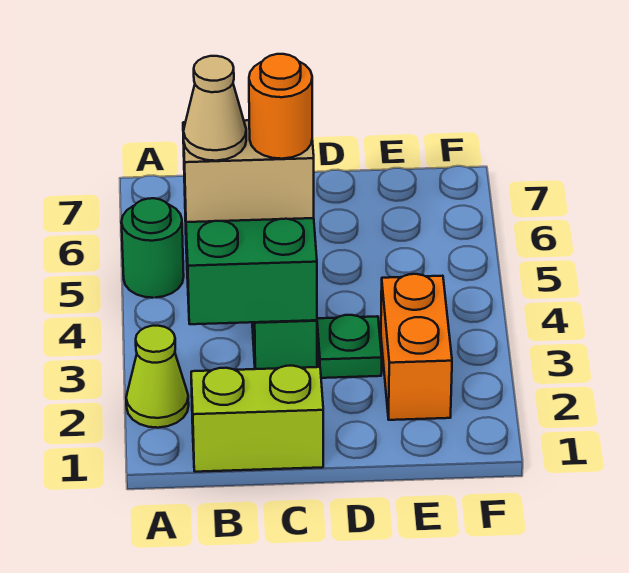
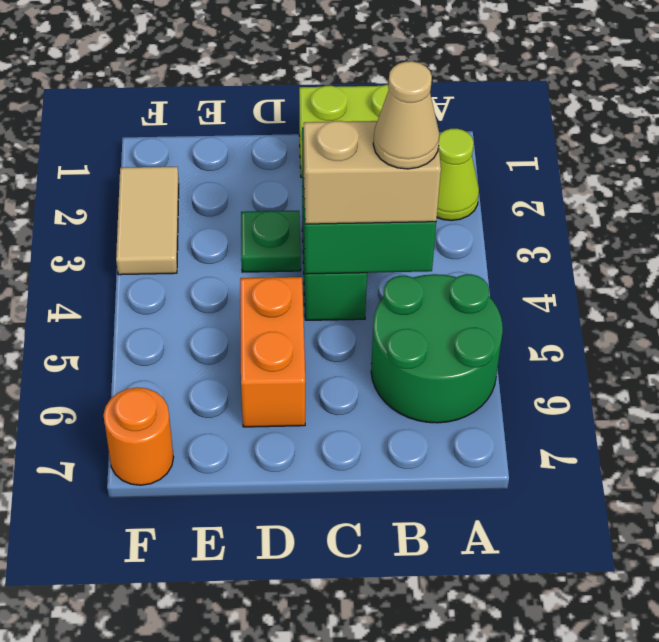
green round brick A5 level 1 -> green round brick A5:B6 level 1
orange round brick C4 level 4 -> orange round brick F7 level 1
orange brick E2:E3 level 1 -> orange brick D5:D6 level 1
none -> tan tile F2:F3 level 1

